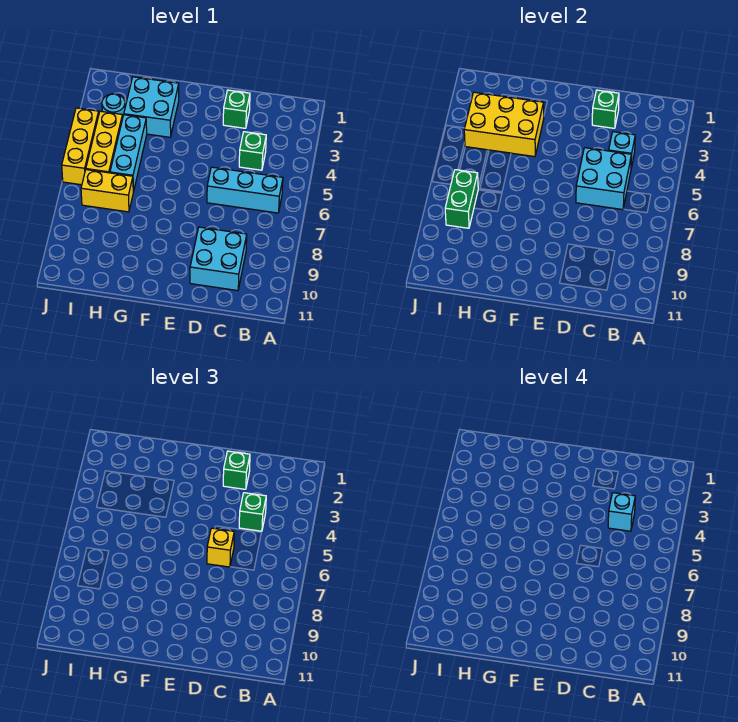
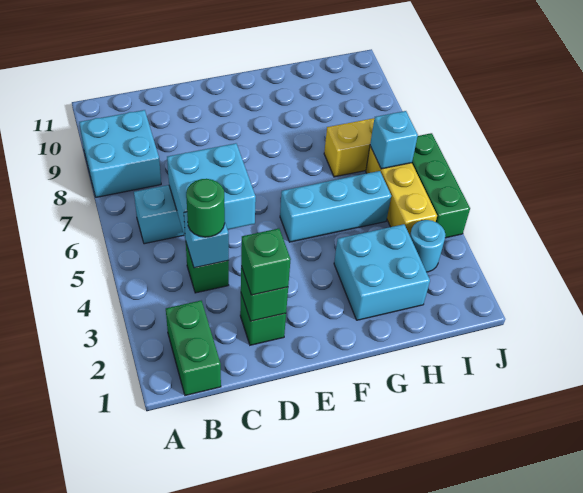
green brick C4 level 3 -> green round brick C4 level 3
cyan brick C4 level 4 -> cyan brick I6 level 2
cyan brick C9:D10 level 1 -> cyan brick A8:B9 level 1
yellow brick D6 level 3 -> none
yellow brick G3:I4 level 2 -> none
cyan brick H4:H6 level 1 -> cyan brick F5:H5 level 1
green brick I7:I8 level 2 -> green brick B1:B2 level 1
yellow brick J4:J6 level 1 -> green brick J4:J6 level 1

